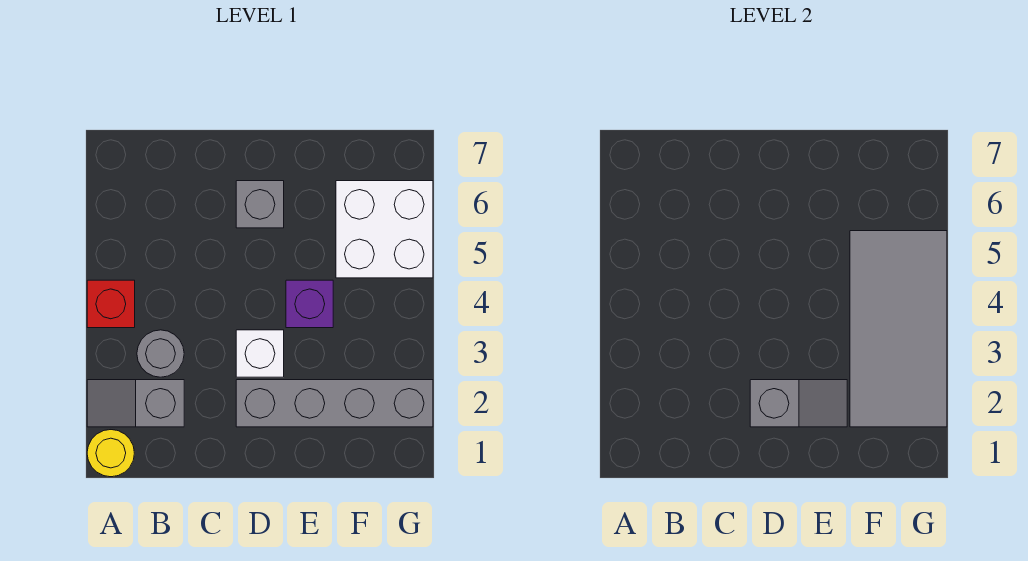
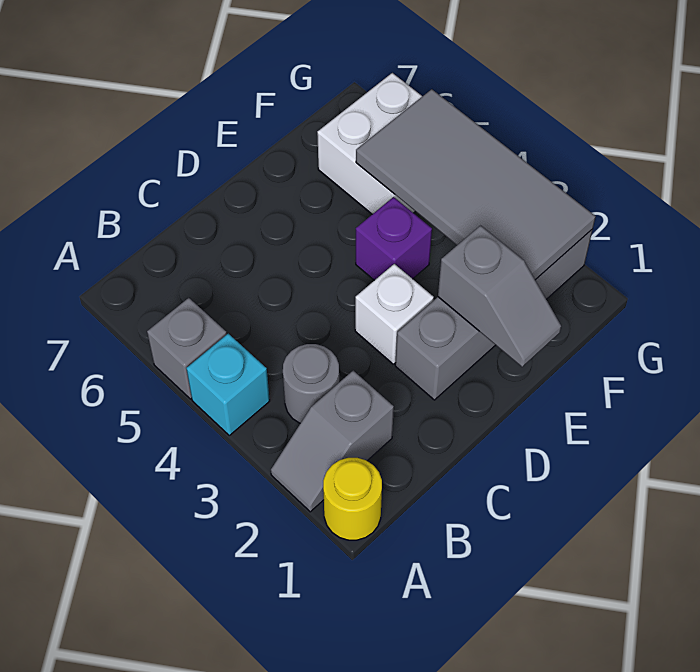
red brick A4 level 1 -> cyan brick A4 level 1
grey slope D2:E2 level 2 top D -> grey slope E1:E2 level 2 top 2
grey brick D6 level 1 -> grey brick A5 level 1

